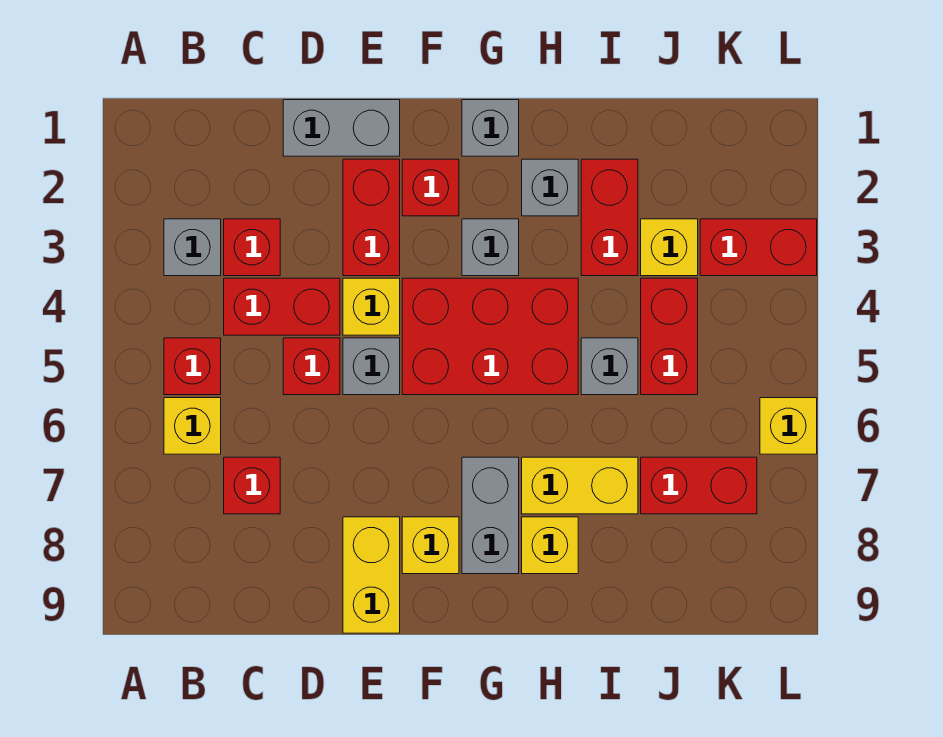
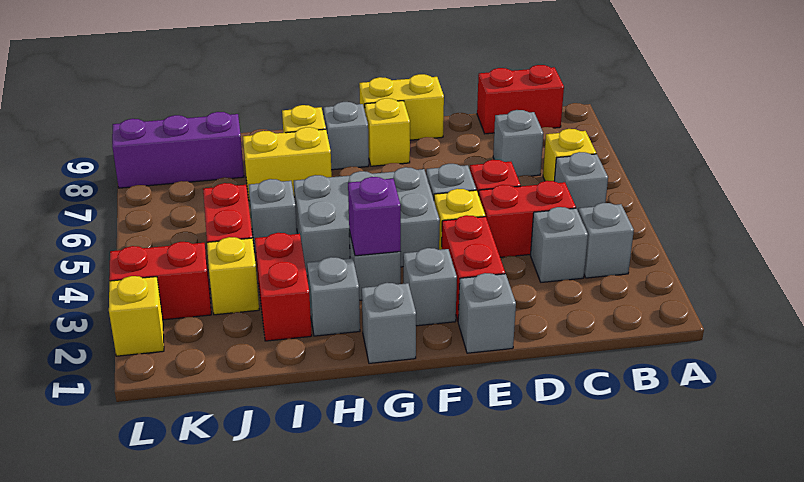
red brick B5 level 1 -> grey brick B5 level 1
red brick C3 level 1 -> grey brick C3 level 1
red brick C7 level 1 -> grey brick C7 level 1
grey brick D1:E1 level 1 -> grey brick E1 level 1
yellow brick E8:E9 level 1 -> yellow brick E9:F9 level 1
red brick F2 level 1 -> grey brick F2 level 1
red brick F4:H5 level 1 -> grey brick F4:H5 level 1
none -> purple brick G3 level 2
grey brick G7:G8 level 1 -> grey brick G8 level 1
red brick J7:K7 level 1 -> red brick B9:C9 level 1
none -> purple brick J8:L8 level 1
yellow brick L6 level 1 -> yellow brick L2 level 1

